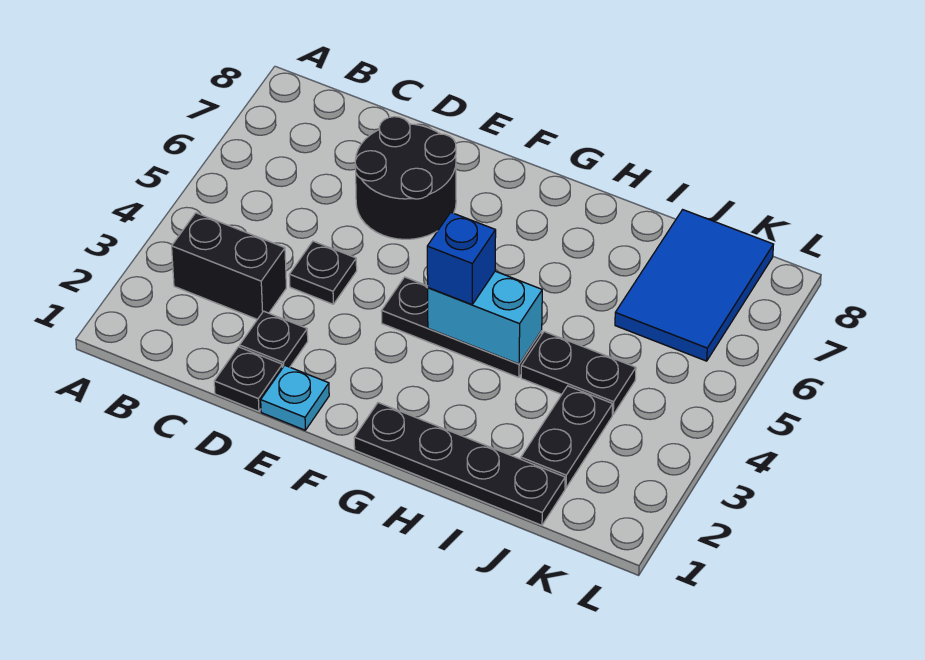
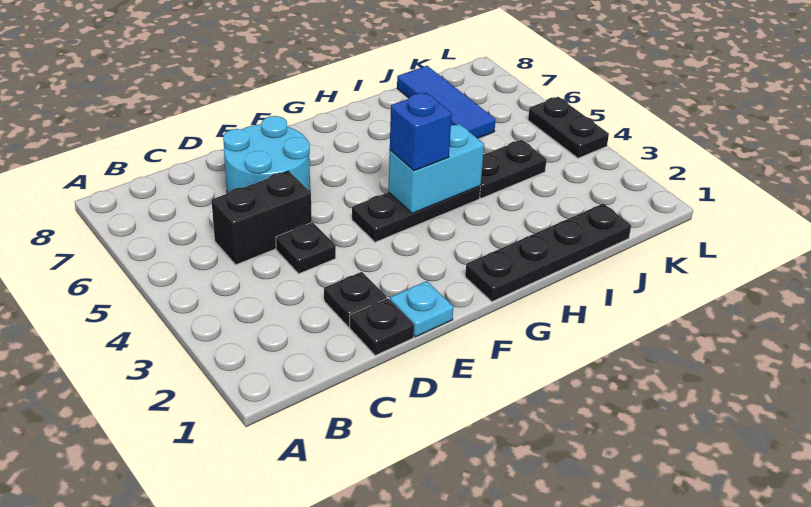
black brick B3:C3 level 1 -> black brick C5:D5 level 1
black round brick D6:E7 level 1 -> cyan round brick D6:E7 level 1
black plate J2:J3 level 1 -> black plate L4:L5 level 1
blue tile J6:K8 level 1 -> blue tile J6:J8 level 1

